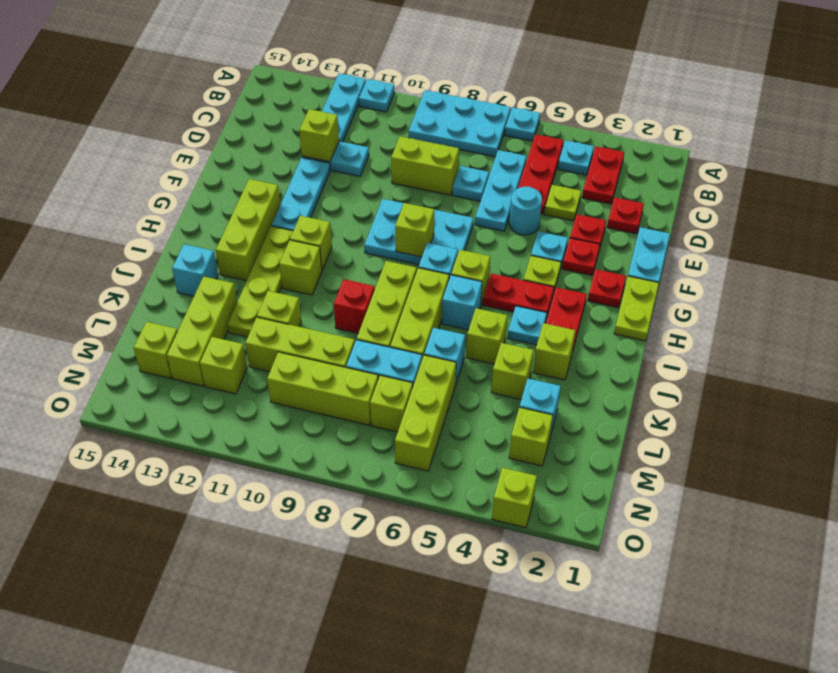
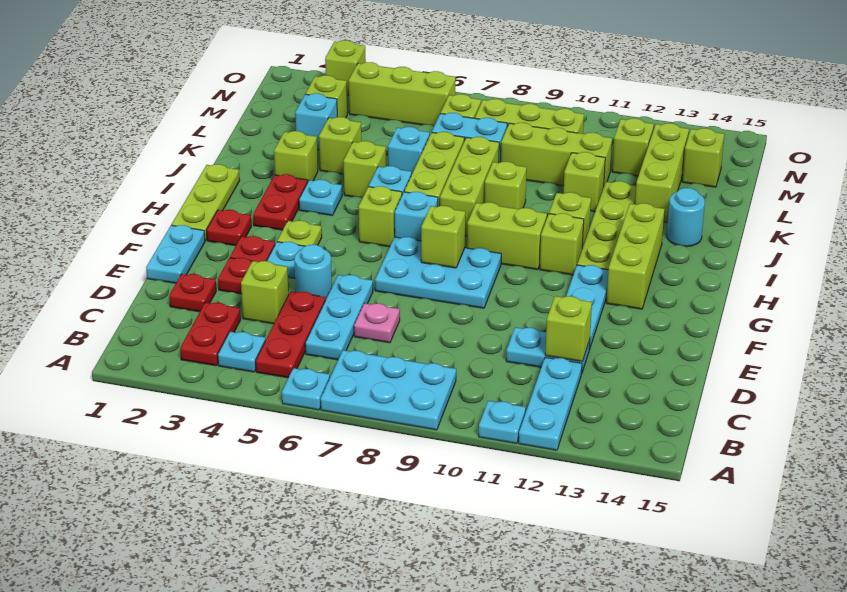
lime plate D4 level 1 -> lime brick D4 level 1
cyan plate D7 level 1 -> pink plate D7 level 1
lime brick D8:D9 level 1 -> lime brick H9:H10 level 1
lime plate G1:H1 level 1 -> lime plate G1:I1 level 1
red plate H4:H5 level 1 -> none
red brick J9 level 1 -> lime brick J9 level 1
cyan brick J14 level 1 -> cyan round brick J14 level 1
lime brick L6:N6 level 1 -> lime brick N4:N6 level 1

